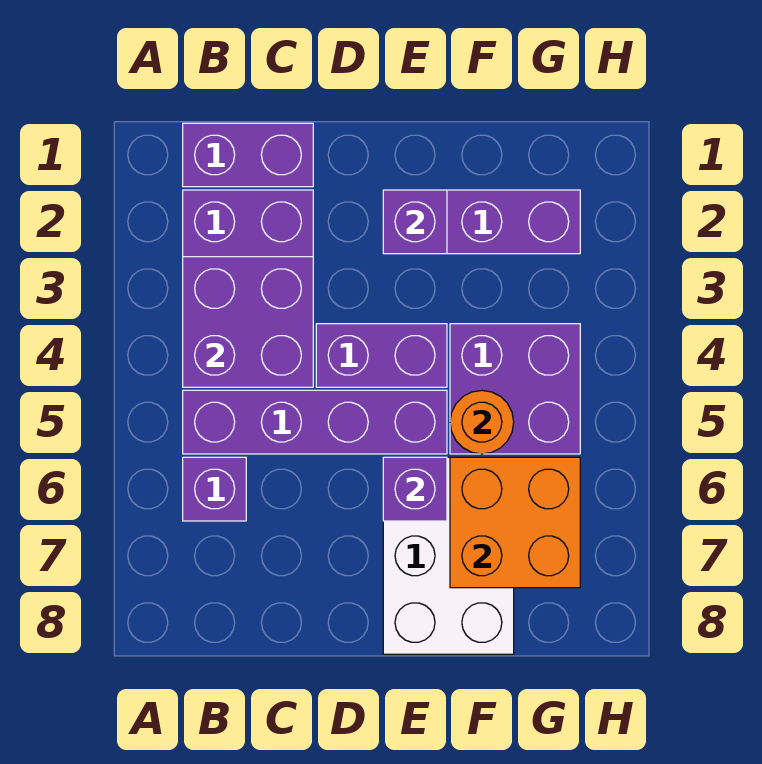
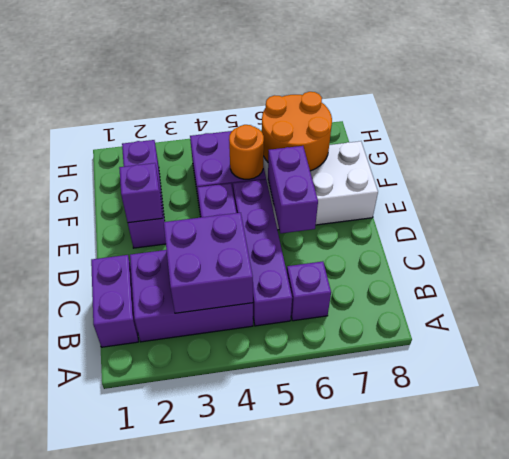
purple brick E6 level 2 -> purple brick D6:E6 level 2
orange brick F6:G7 level 2 -> orange round brick F6:G7 level 2

